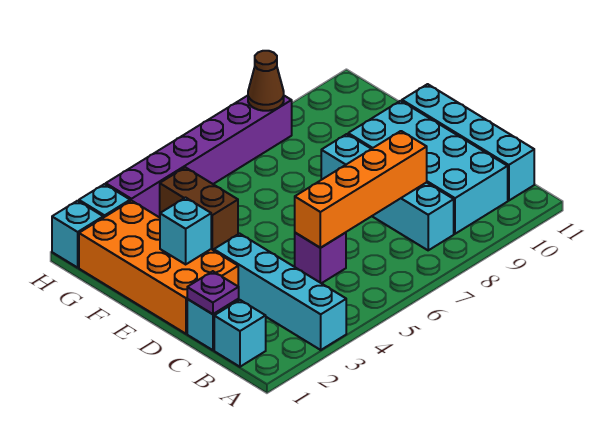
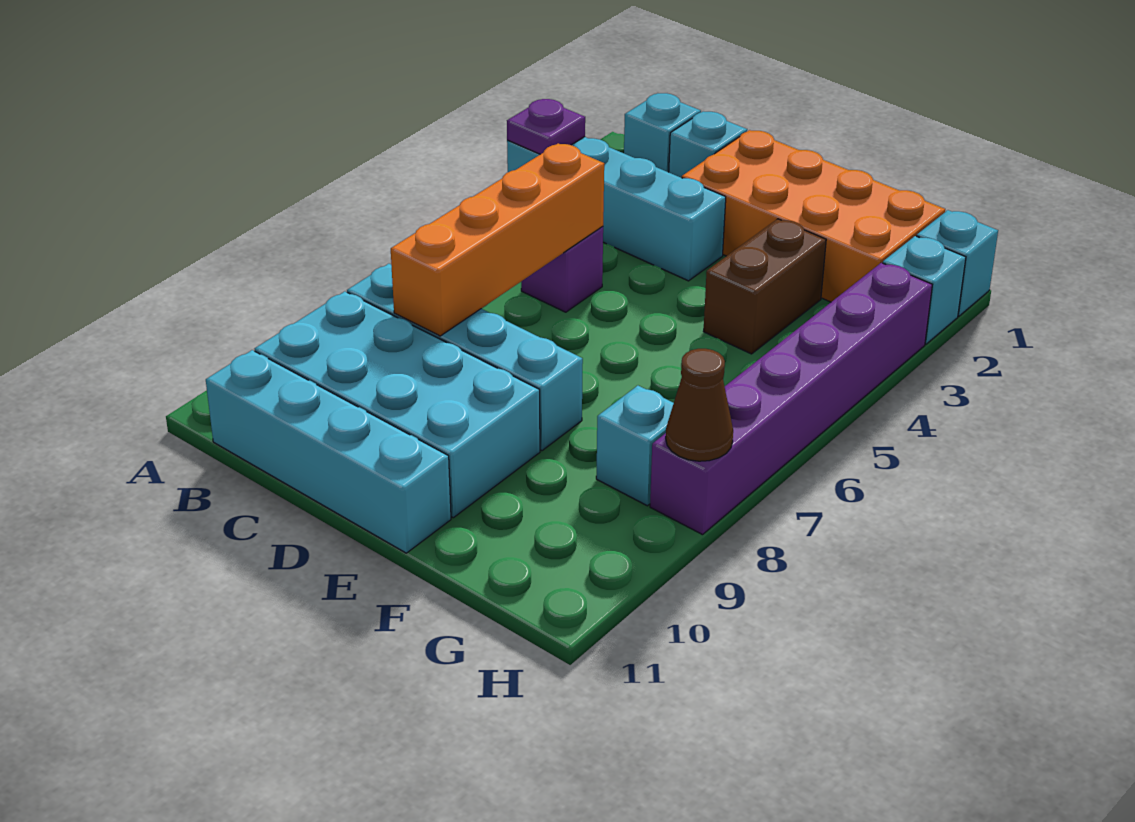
purple plate C1 level 2 -> purple plate A3 level 2
cyan brick E2 level 2 -> cyan brick G8 level 1
brown brick F4:G4 level 1 -> brown brick F3:F4 level 1

